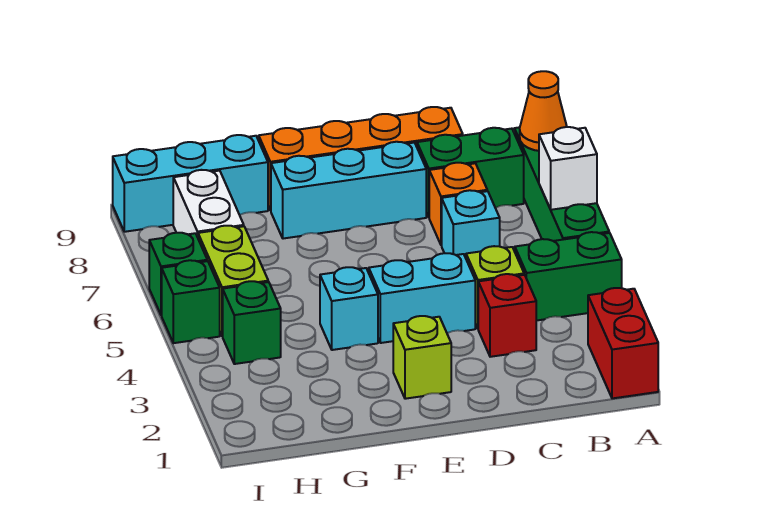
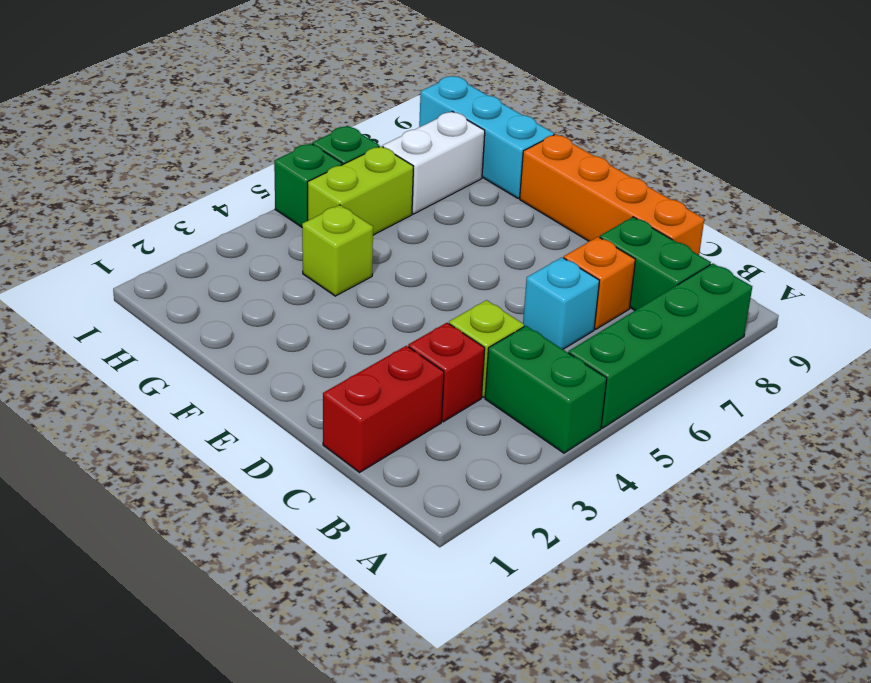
red brick A1:A2 level 1 -> red brick C1:C2 level 1
white brick A6 level 2 -> none
orange cone A8 level 2 -> none
cyan brick D4:E4 level 1 -> none
cyan brick D8:F8 level 1 -> none
lime brick E2 level 1 -> lime brick G4 level 1
cyan brick F4 level 1 -> none
green brick H4 level 1 -> none

